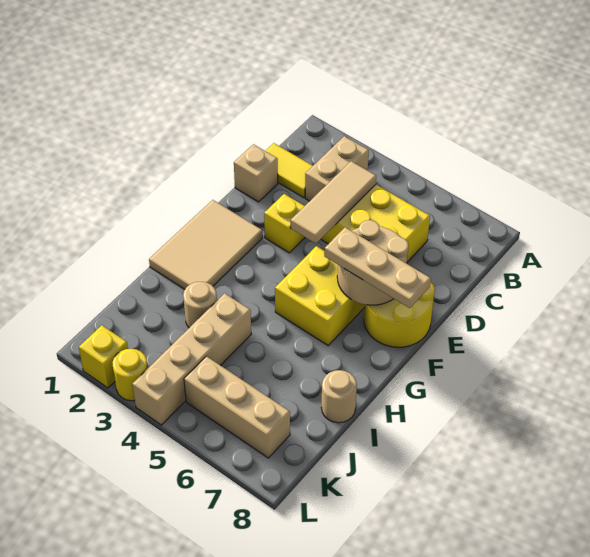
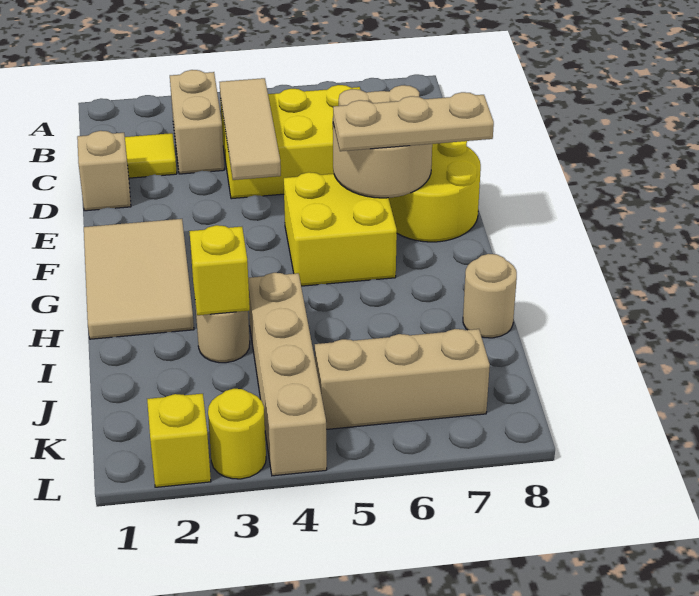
yellow brick E3 level 1 -> yellow brick I3 level 2

